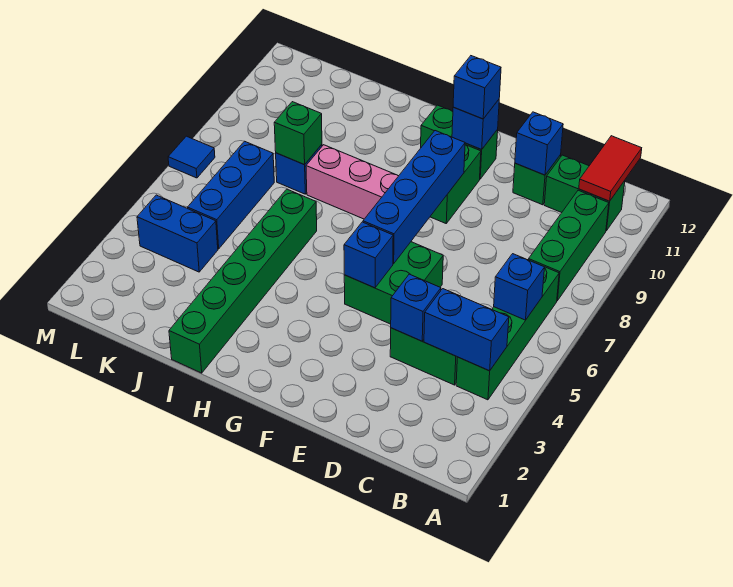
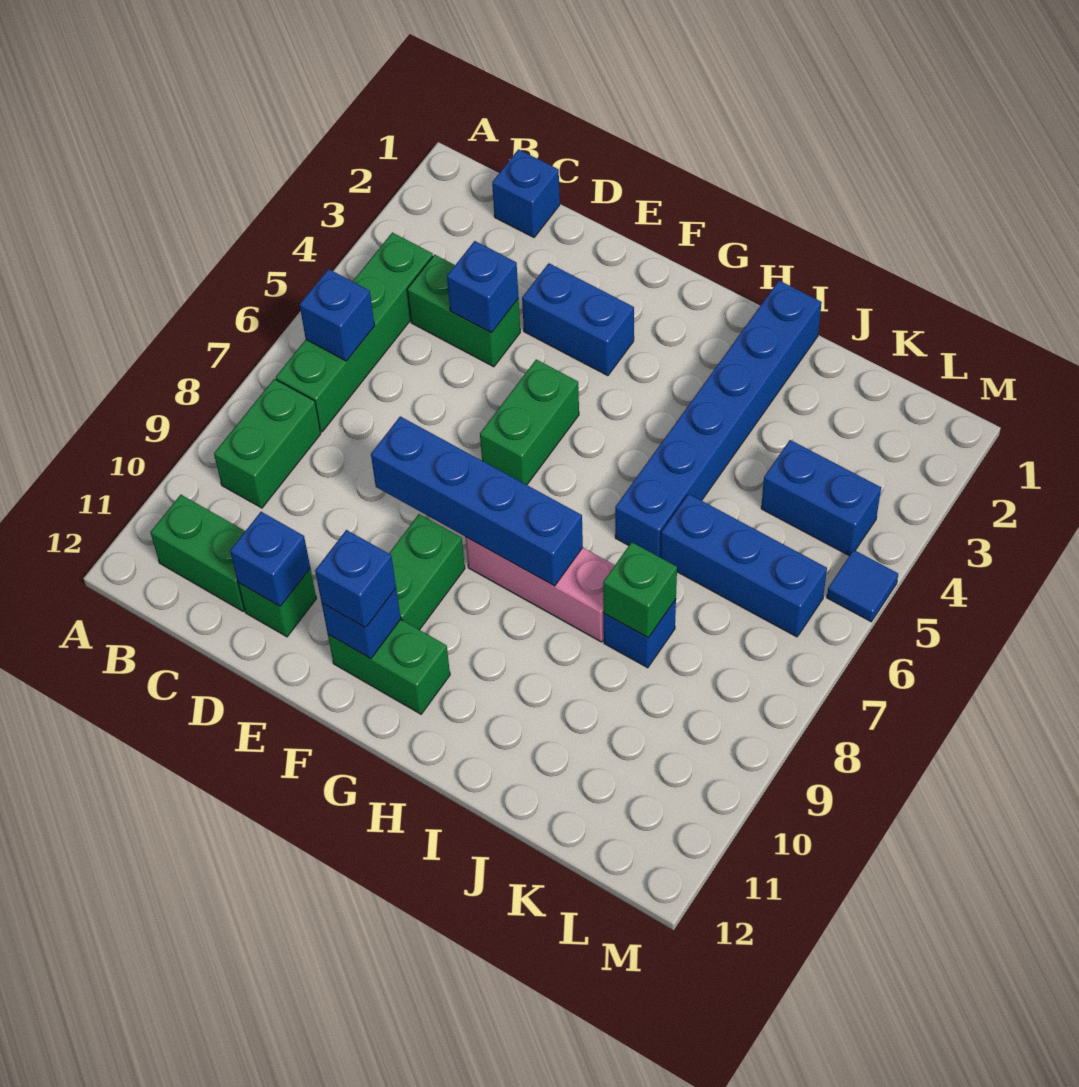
blue brick B4:C4 level 2 -> blue brick E3:F3 level 1
green brick B8:B10 level 1 -> green brick B8:B9 level 1
red tile B11:B12 level 2 -> none
green brick E5:F6 level 1 -> green brick F5:F6 level 1
blue brick F5 level 2 -> blue brick C1 level 1
blue brick F6:F9 level 2 -> blue brick E8:H8 level 2
green brick I1:I6 level 1 -> blue brick I1:I6 level 1
blue brick K5:K7 level 1 -> blue brick J6:L6 level 1
blue tile M7 level 1 -> blue tile M5 level 1

